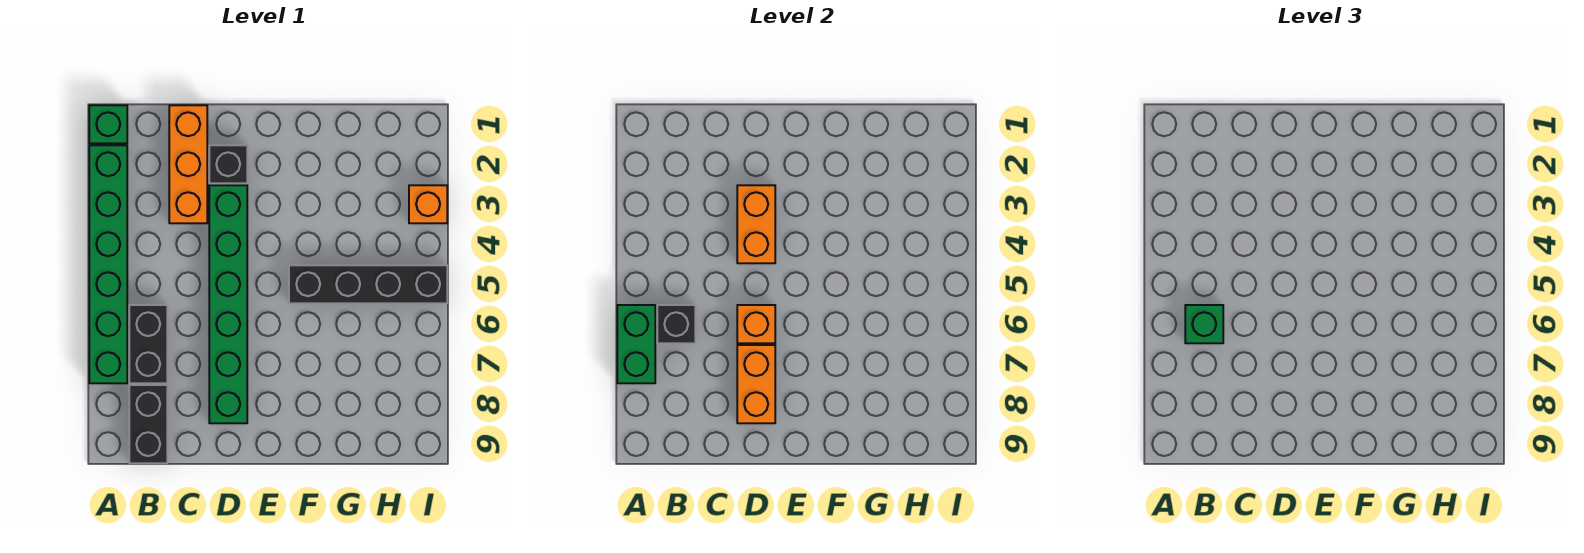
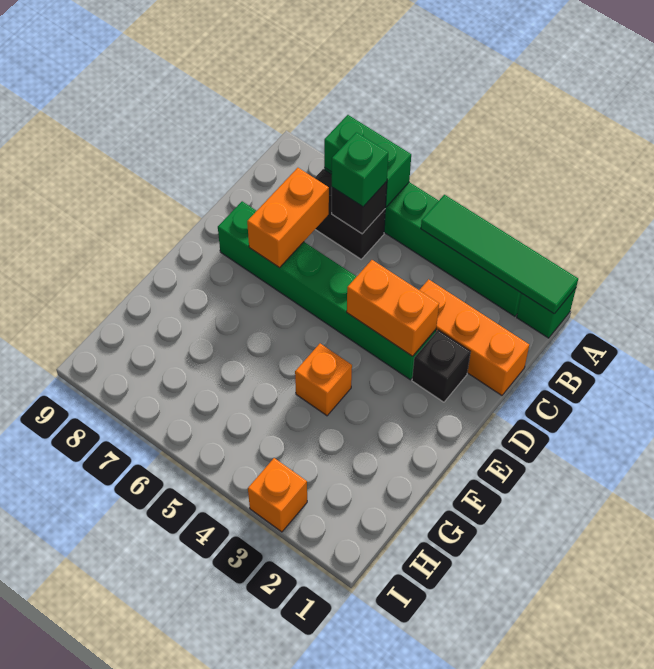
none -> green tile A1:A4 level 2
black brick B8:B9 level 1 -> none
orange brick D6 level 2 -> orange brick F4 level 1
orange brick D7:D8 level 2 -> orange brick C7:D7 level 2
black brick F5:I5 level 1 -> none

